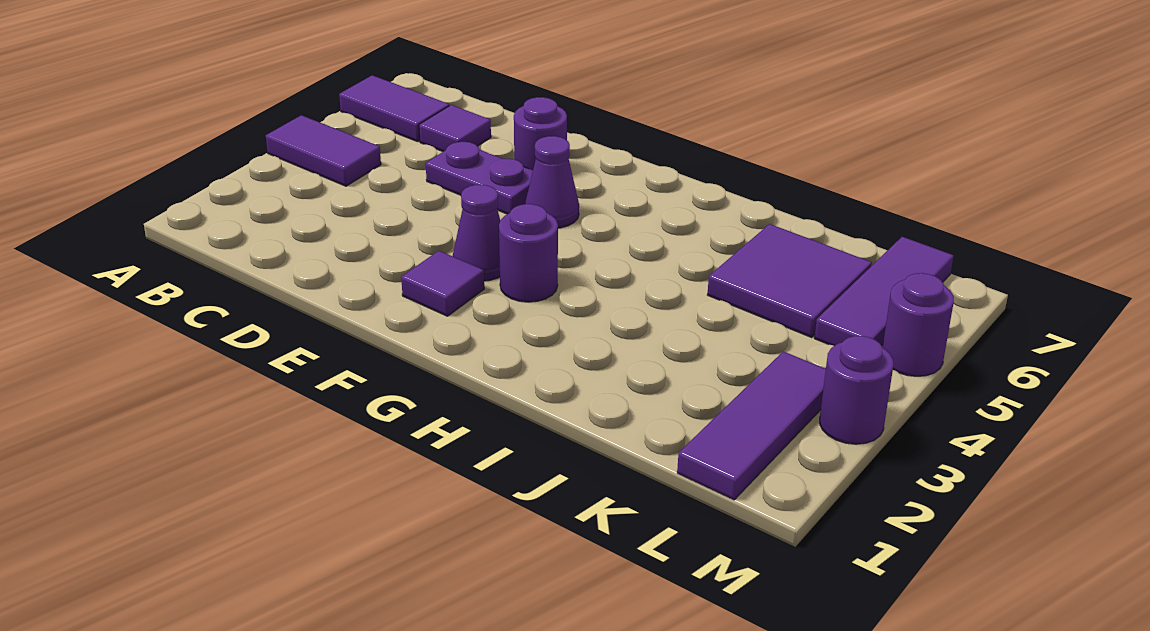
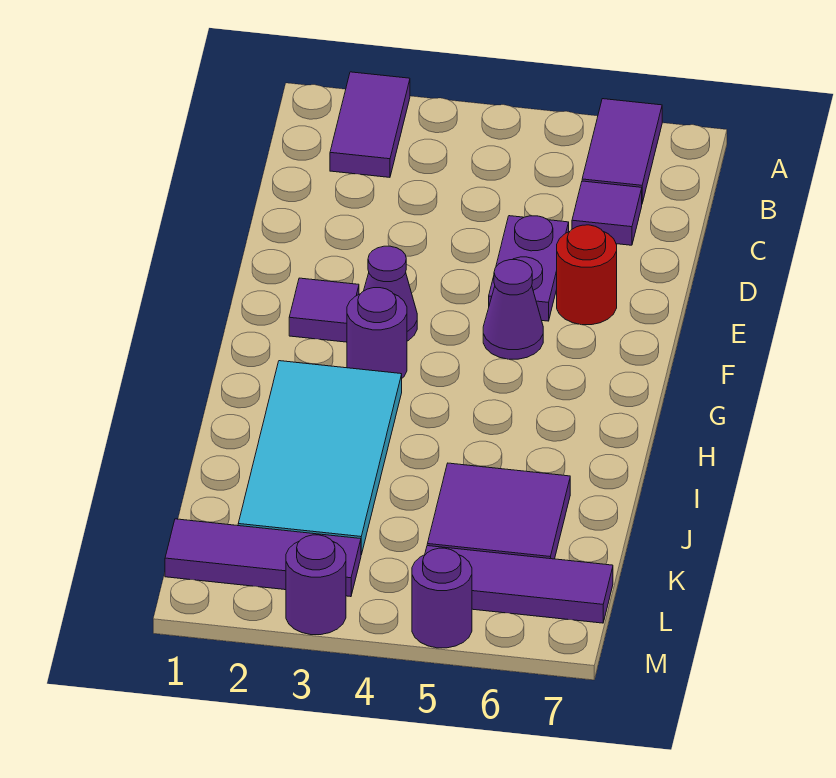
purple tile A4:B4 level 1 -> purple tile A2:B2 level 1
purple round brick E6 level 1 -> red round brick E6 level 1
none -> cyan tile H2:K3 level 1

